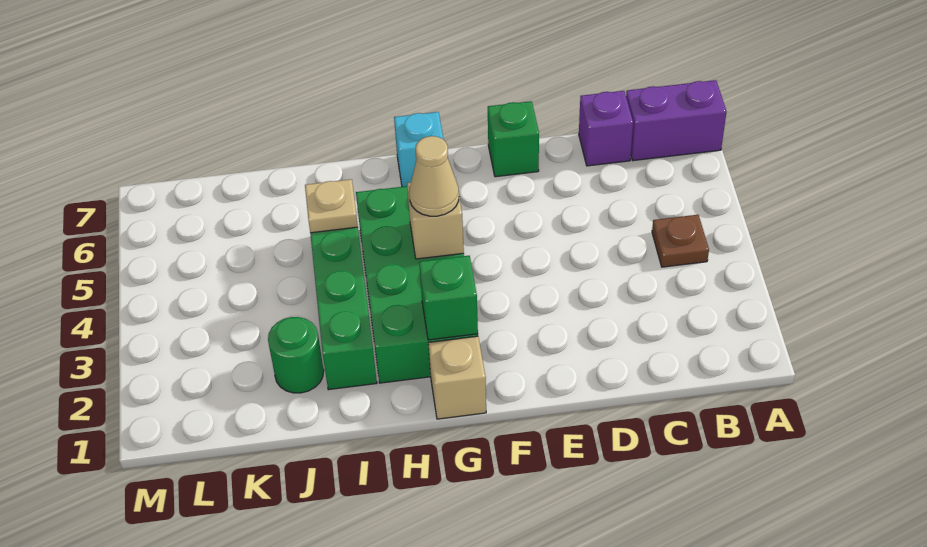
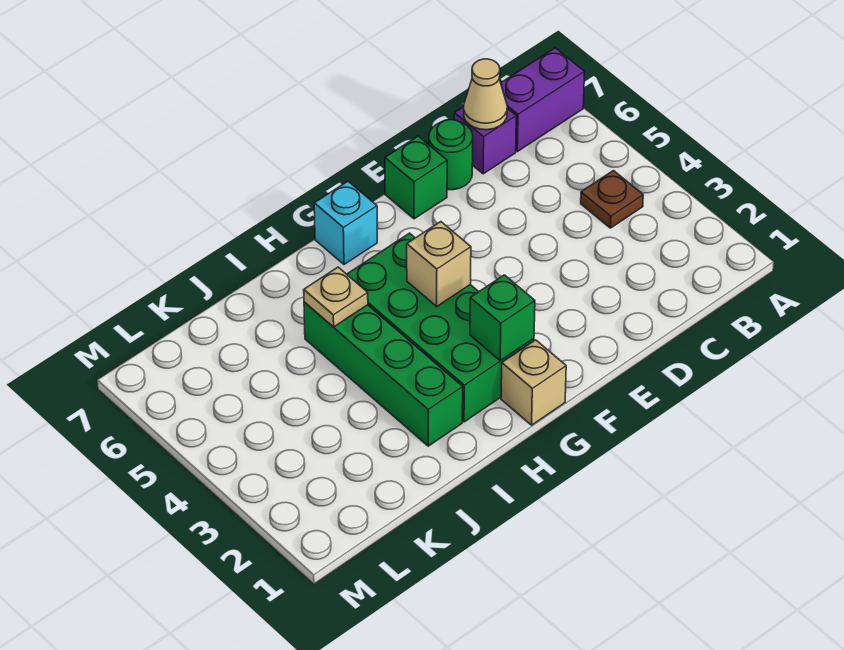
tan cone G4 level 3 -> tan cone C7 level 2
green round brick J2 level 1 -> green round brick D7 level 1

